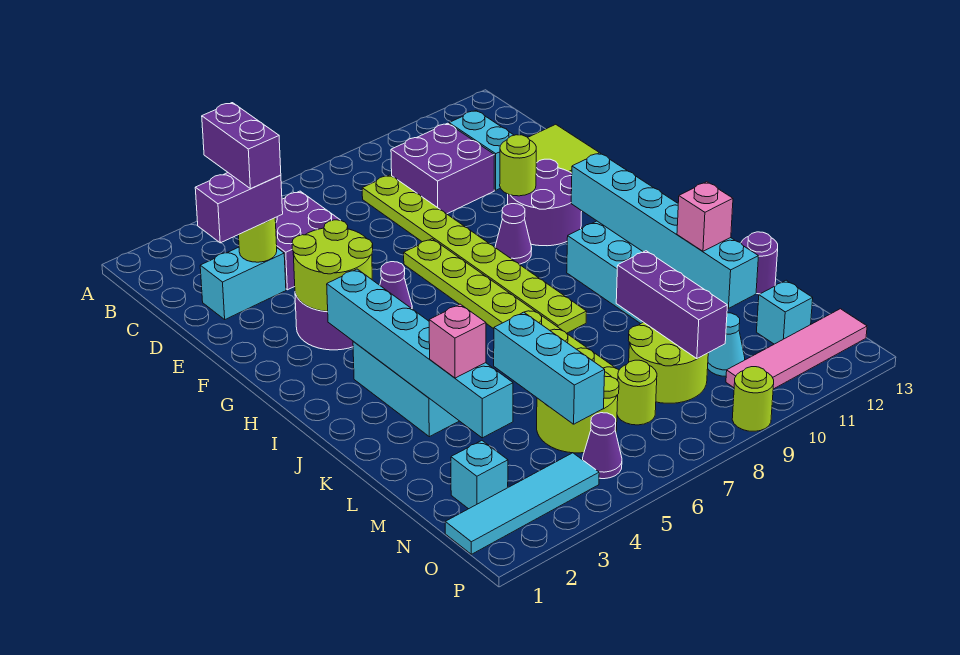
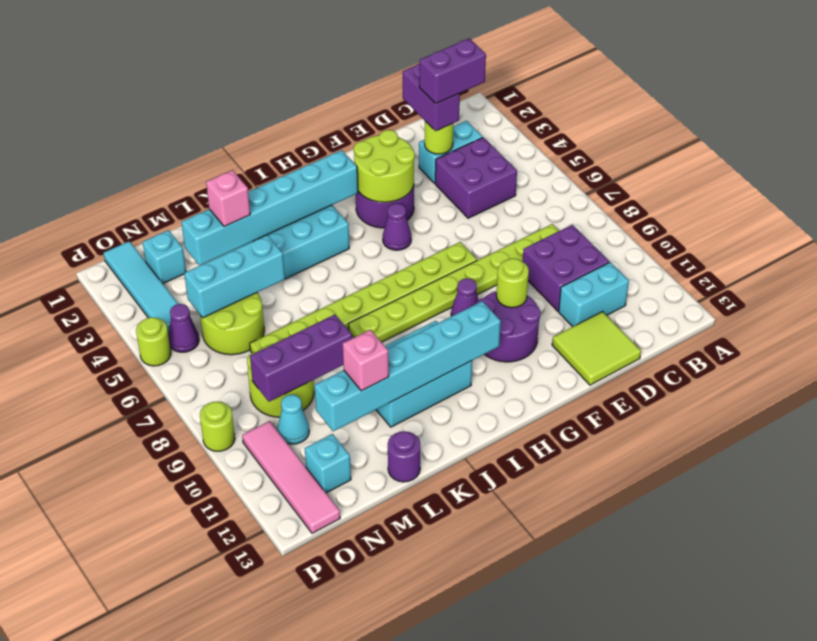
cyan brick D2:D3 level 1 -> cyan brick C3:D3 level 1
lime round brick N7 level 1 -> lime round brick P5 level 1

